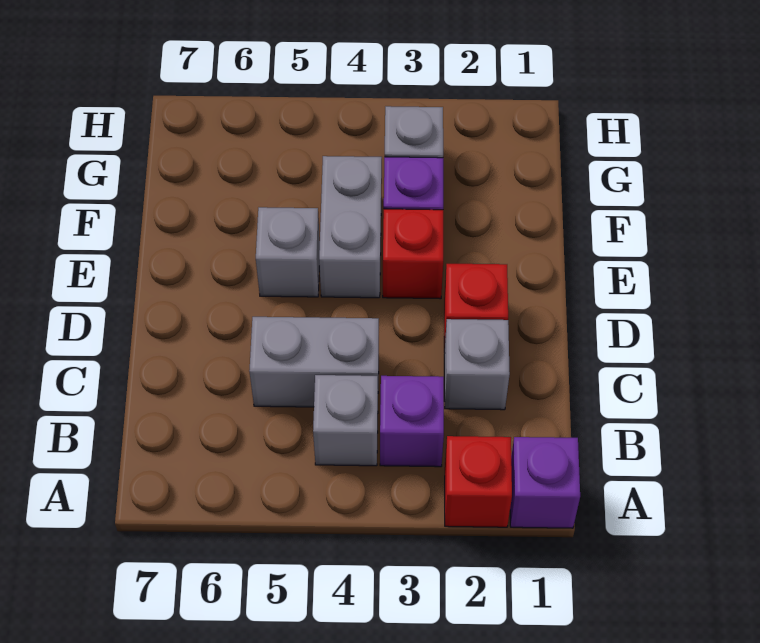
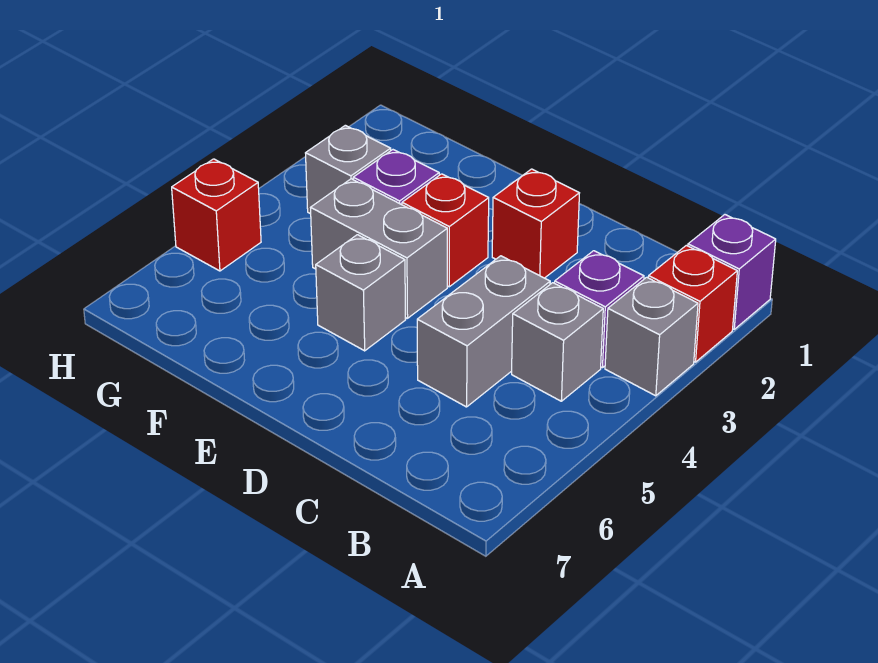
grey brick C2 level 1 -> grey brick A3 level 1
none -> red brick H5 level 1

